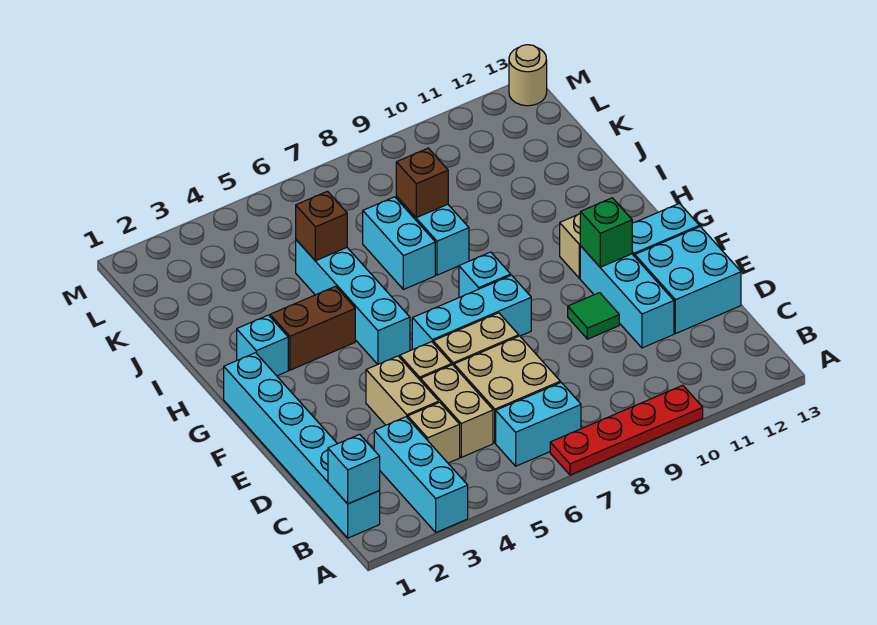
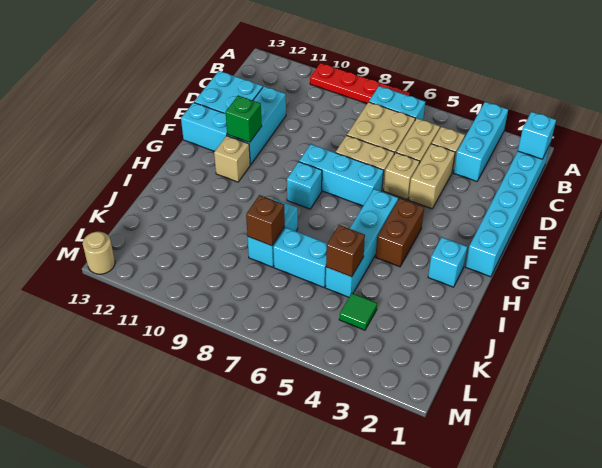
green tile E10 level 1 -> green tile K4 level 1
brown brick H3:H4 level 1 -> brown brick G4:H4 level 1
cyan brick I7:J7 level 1 -> cyan brick J6:J7 level 1

